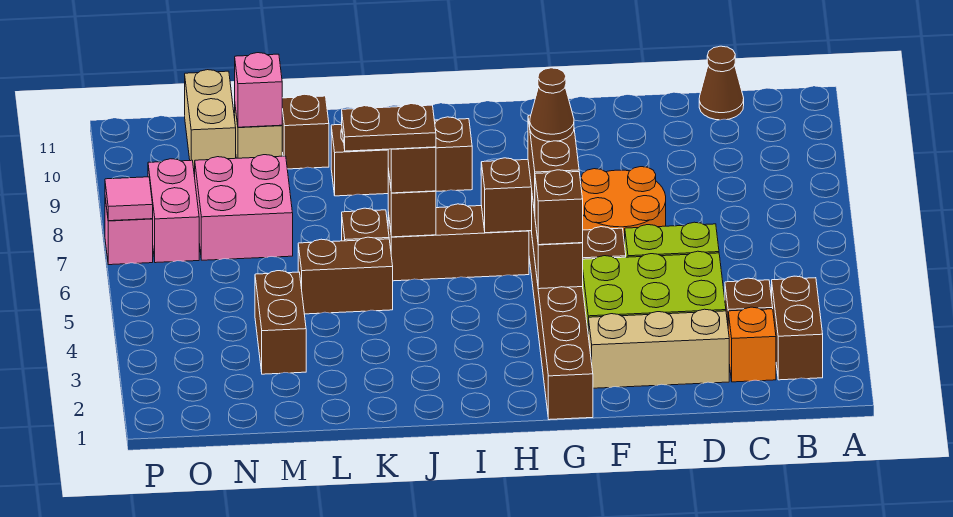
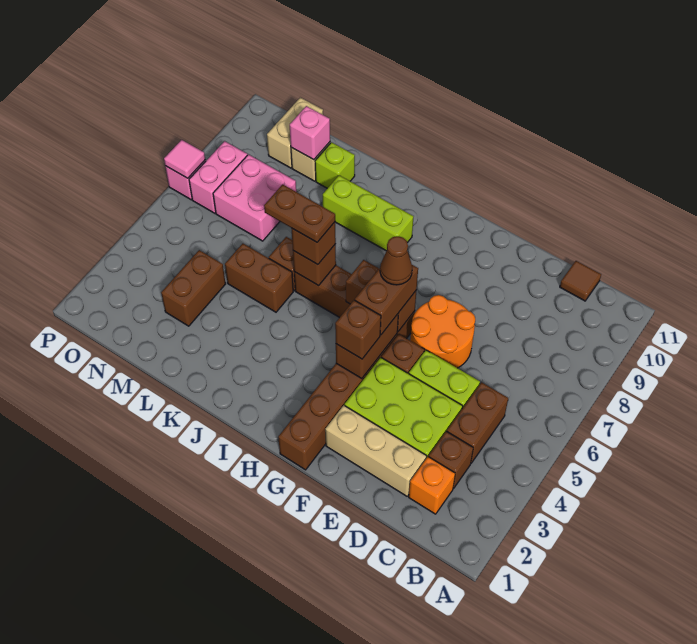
brown brick B2:B3 level 1 -> brown brick C4:C5 level 1
brown cone C11 level 1 -> brown tile C11 level 1
brown brick I9:K9 level 1 -> lime brick I9:K9 level 1
brown brick L10 level 1 -> lime brick L10 level 1

